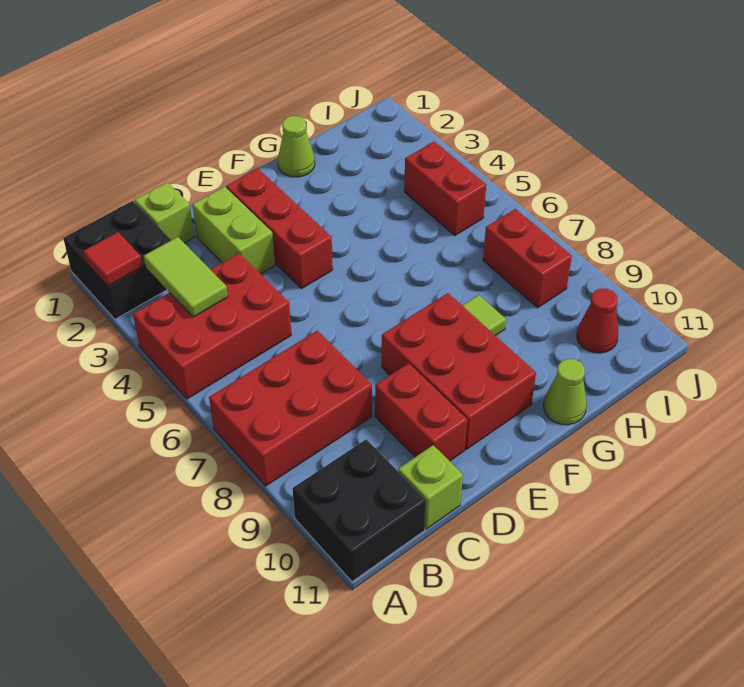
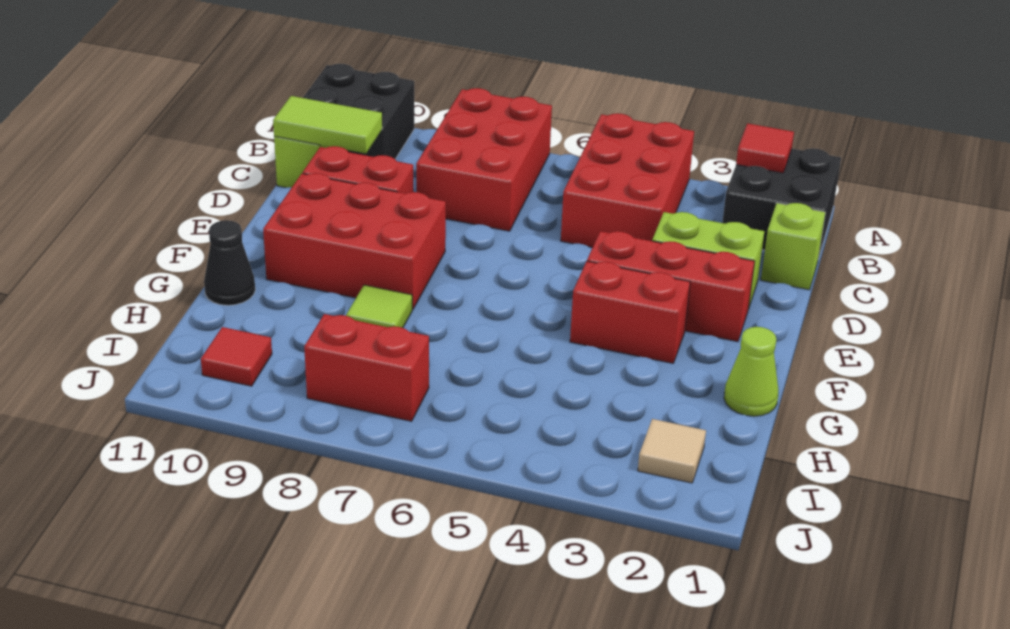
lime tile B3:B4 level 2 -> lime tile C10:C11 level 2
lime cone G11 level 1 -> black cone G11 level 1
none -> tan tile I2 level 1
red brick I4:I5 level 1 -> red brick F3:F4 level 1
red cone I10 level 1 -> red tile I10 level 1

